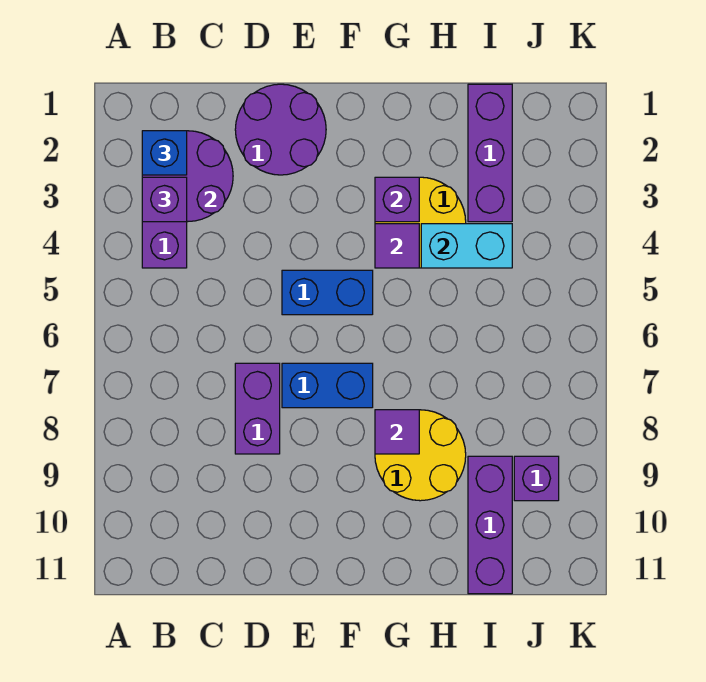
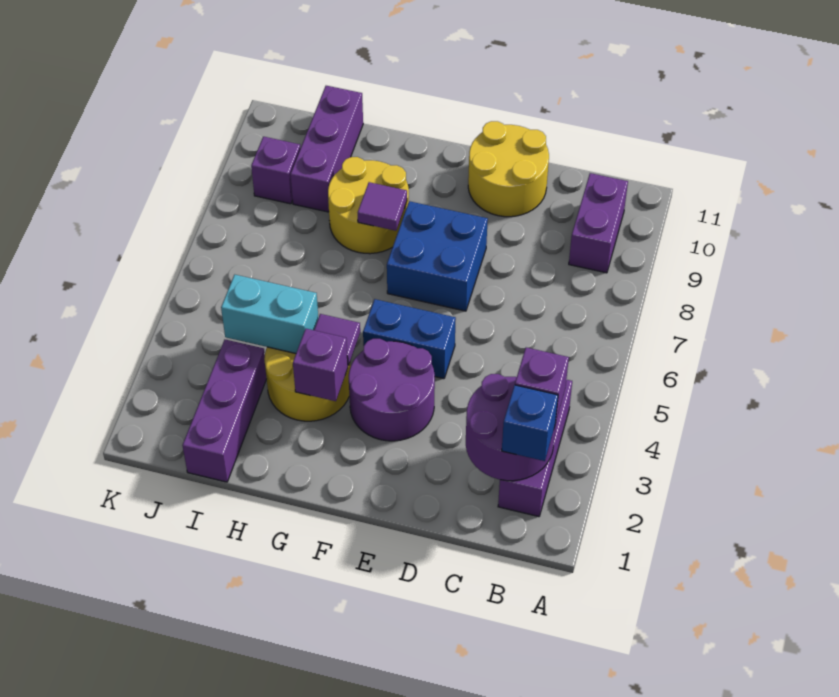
purple round brick D1:E2 level 1 -> purple round brick E3:F4 level 1
purple brick D7:D8 level 1 -> purple brick B9:B10 level 1
none -> yellow round brick D10:E11 level 1
blue brick E7:F7 level 1 -> blue brick E7:F8 level 1

